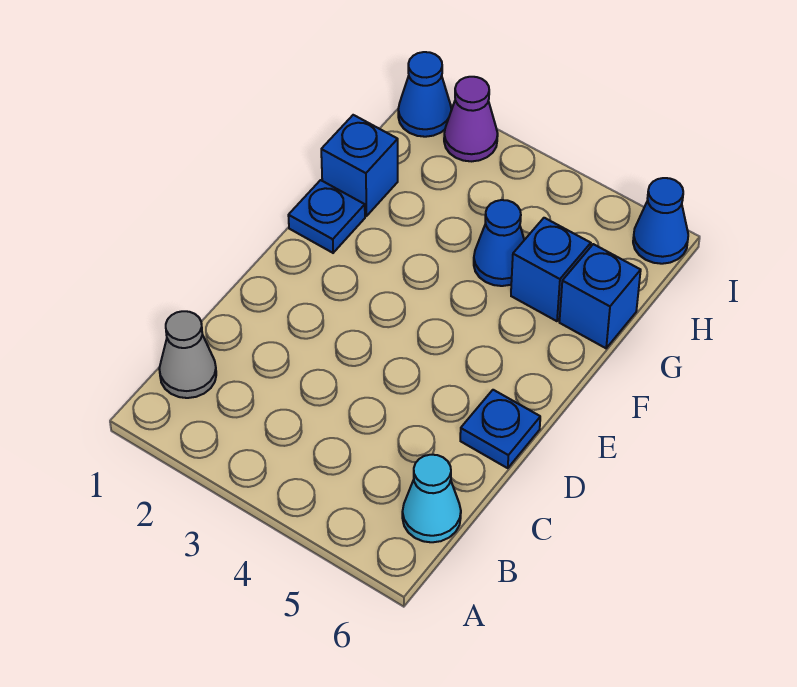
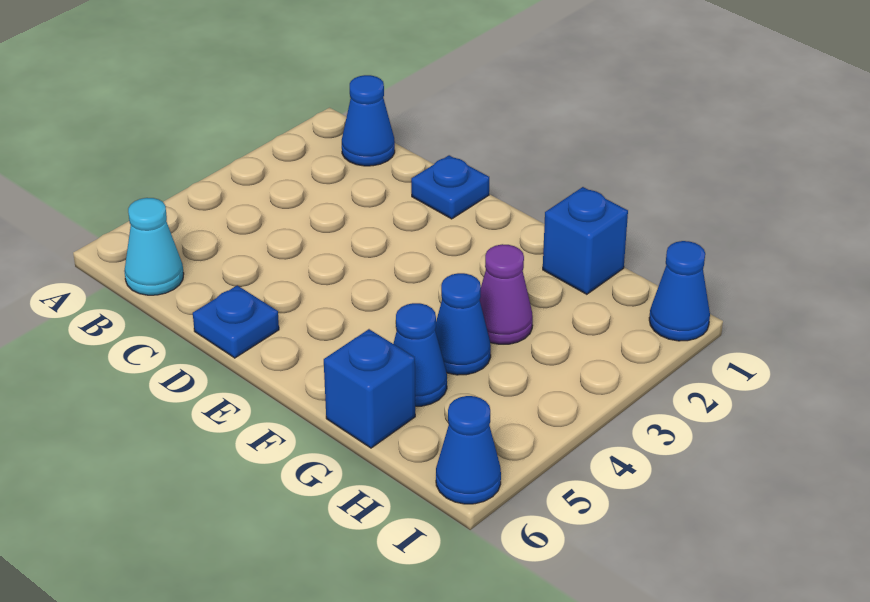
grey cone B1 level 1 -> blue cone B1 level 1
blue plate F1 level 1 -> blue plate D1 level 1
blue brick G5 level 1 -> blue cone G5 level 1
purple cone I2 level 1 -> purple cone G3 level 1

